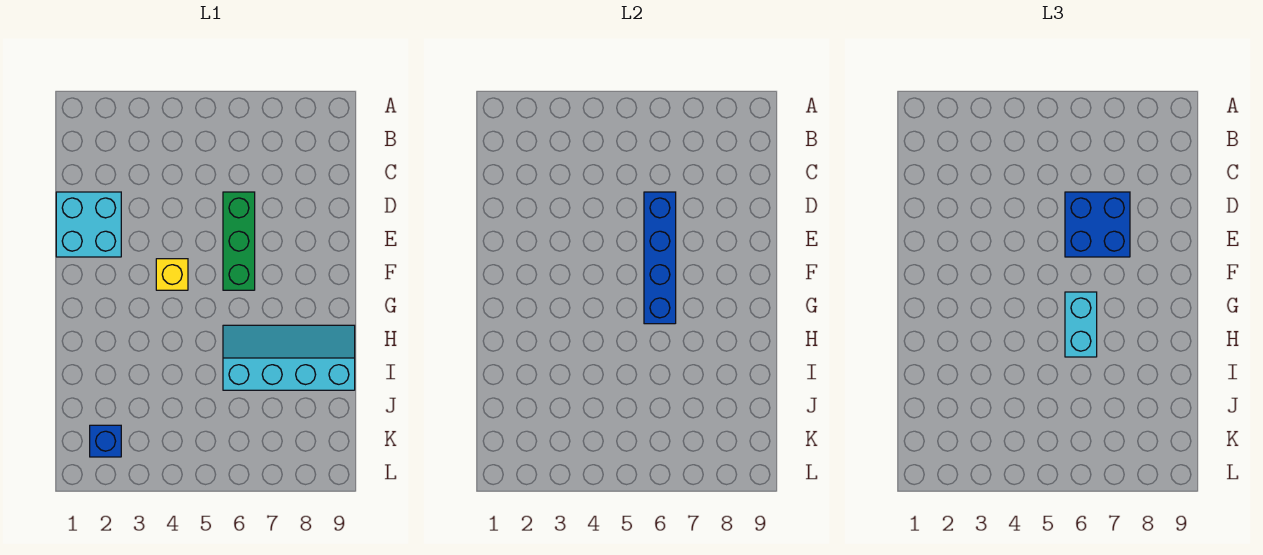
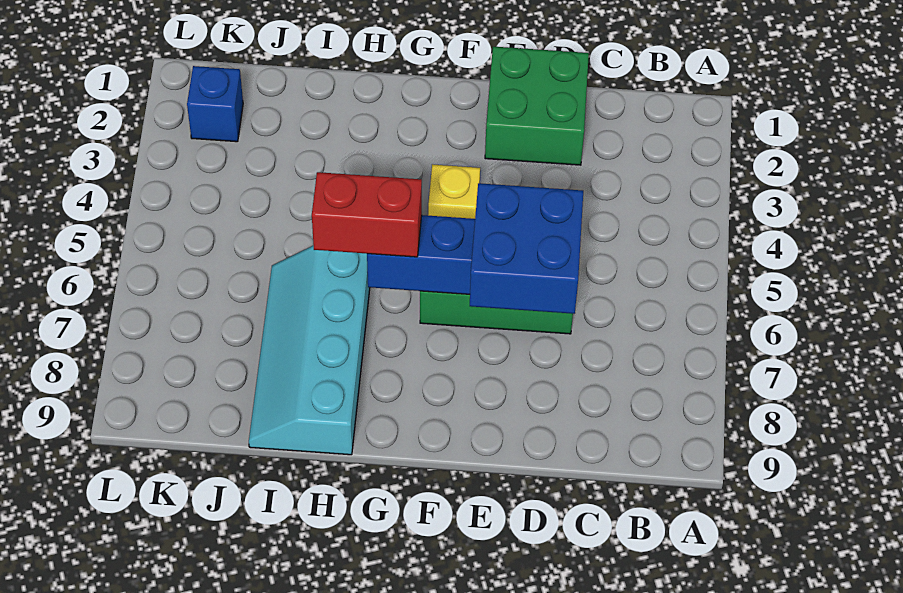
cyan brick D1:E2 level 1 -> green brick D1:E2 level 1
cyan brick G6:H6 level 3 -> red brick G6:H6 level 3
cyan slope H6:I9 level 1 top I -> cyan slope H6:I9 level 1 top H

